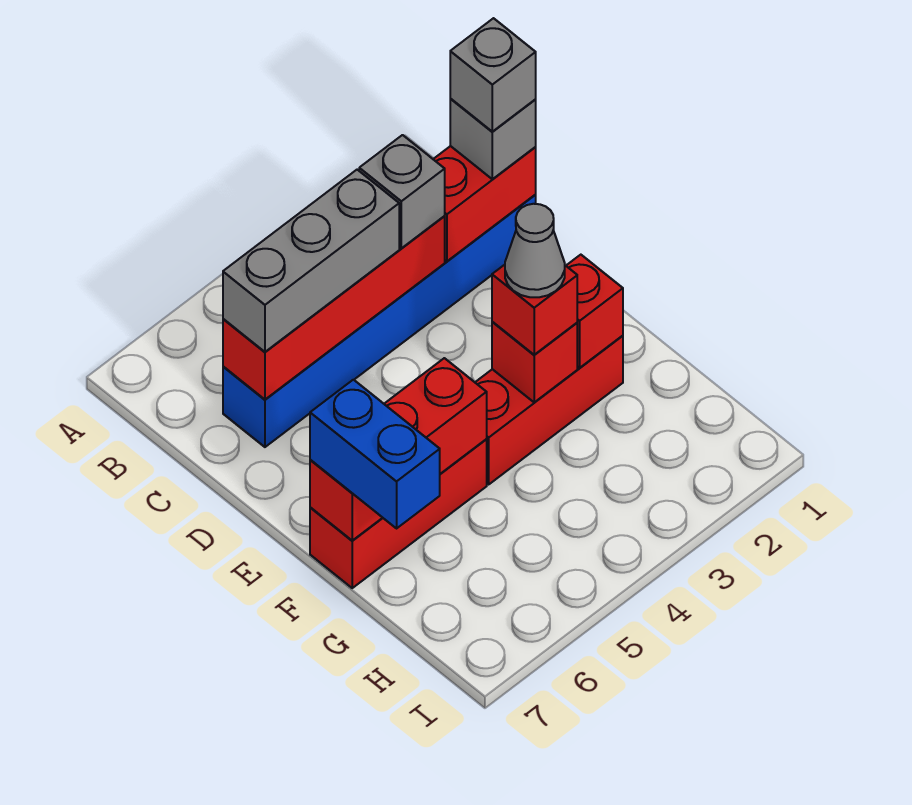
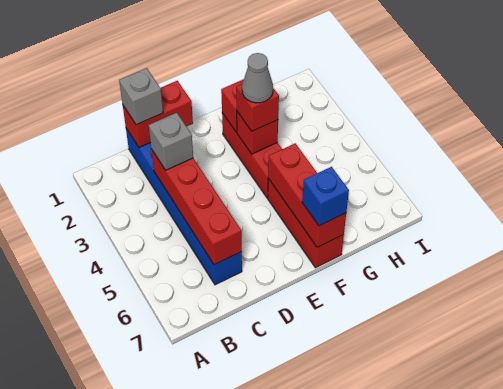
red brick C1:C2 level 2 -> red brick C1:D1 level 2
grey brick C1 level 4 -> none
grey brick C4:C6 level 3 -> none
blue brick F7:G7 level 3 -> blue brick F7 level 3

